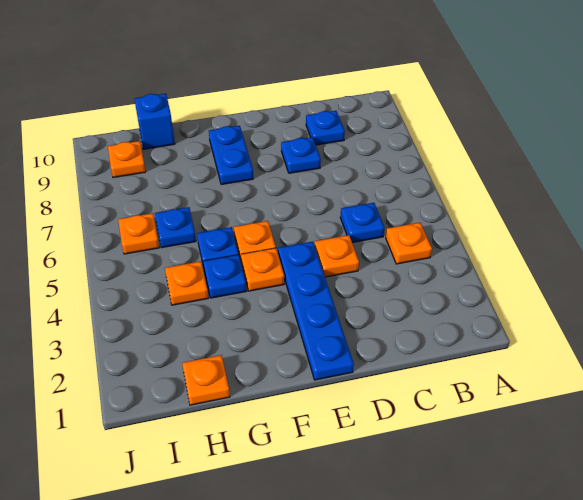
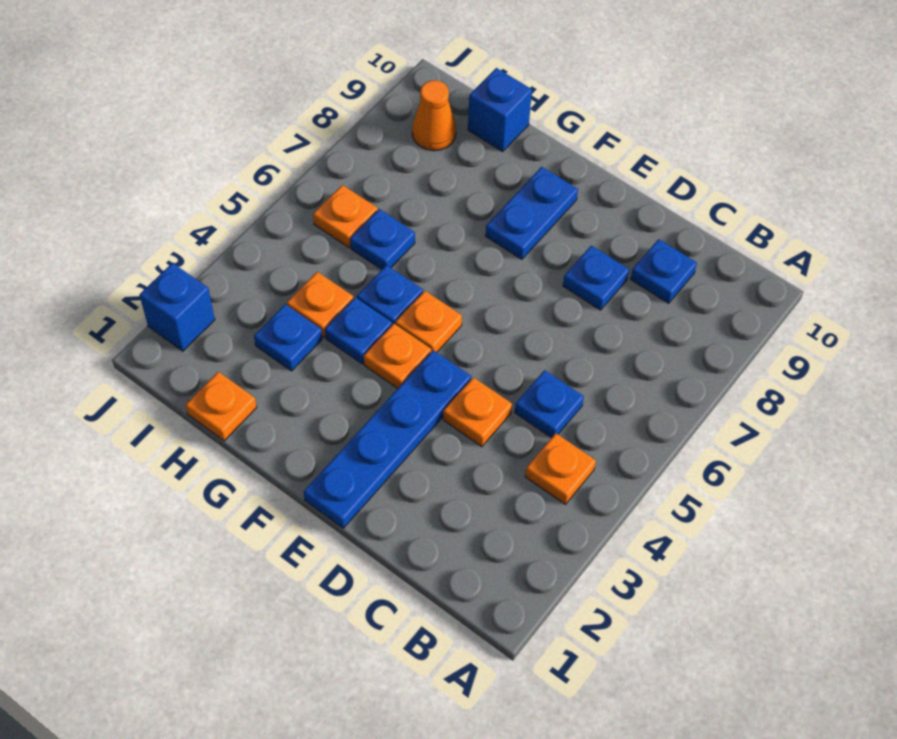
none -> blue plate H3 level 1
orange plate I9 level 1 -> orange cone I9 level 1
none -> blue brick J2 level 1

